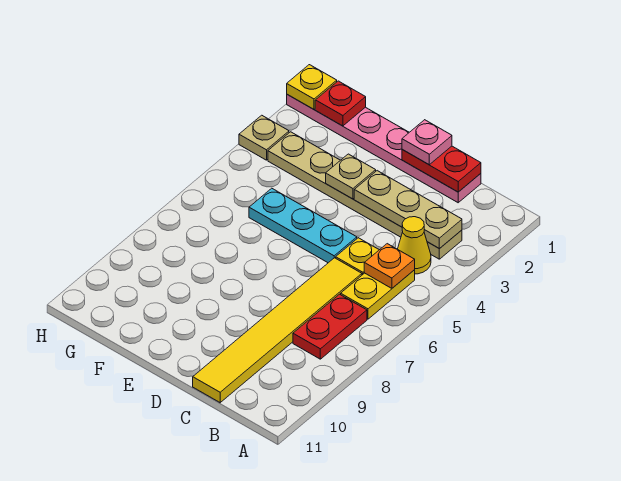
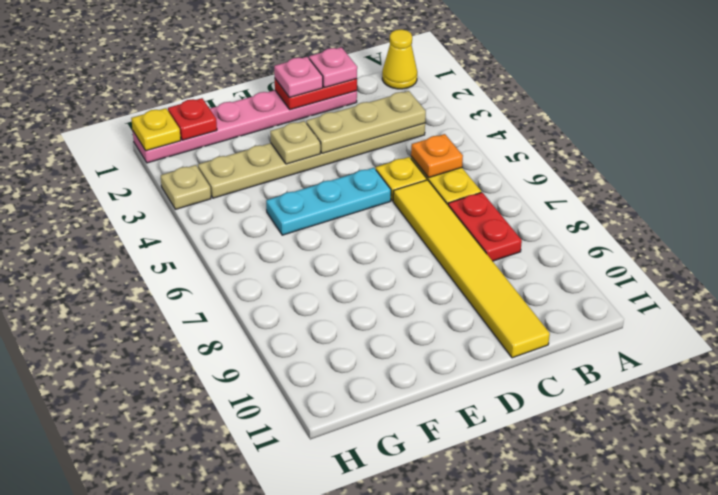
yellow cone B4 level 1 -> yellow cone A1 level 1
none -> pink plate C1 level 3

